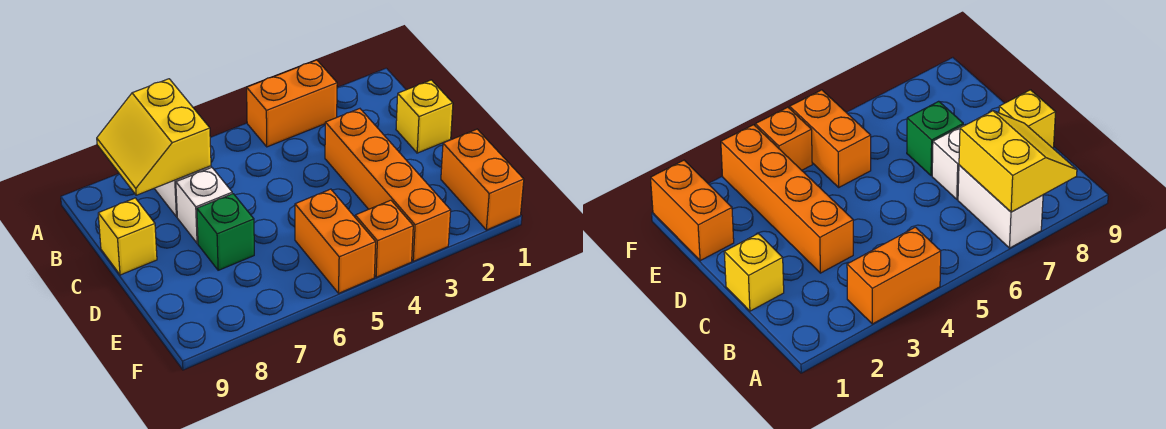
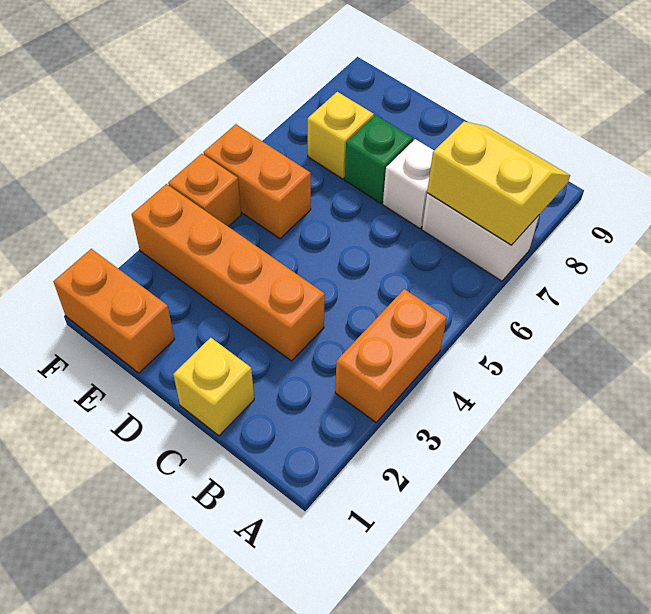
yellow brick C9 level 1 -> yellow brick E7 level 1

